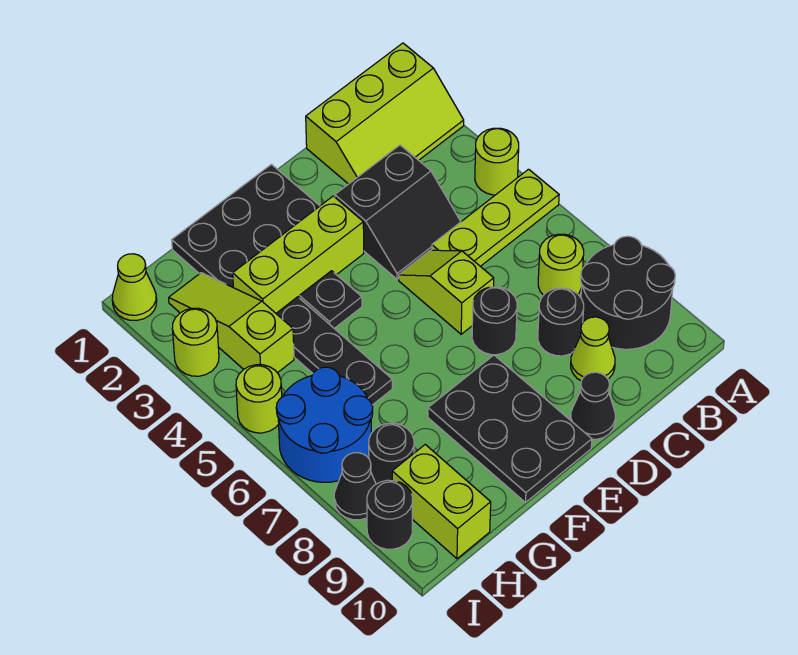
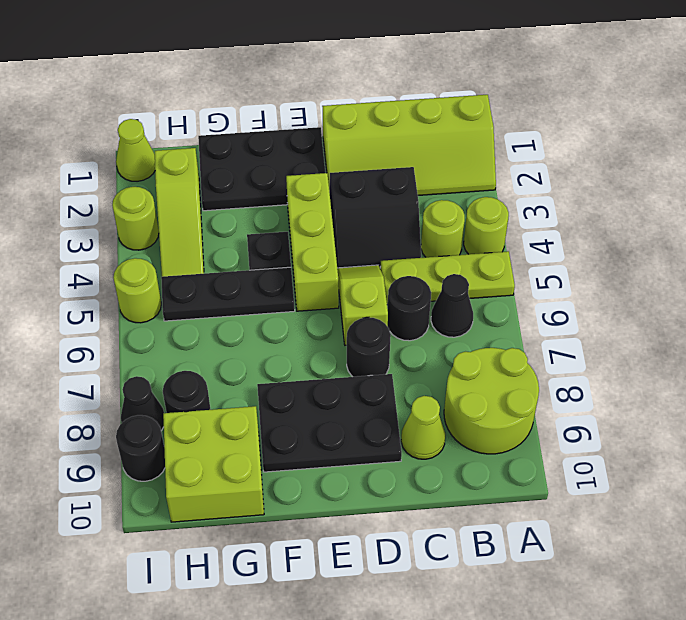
lime slope A1:C2 level 1 top 1 -> lime slope A1:D2 level 1 top 1
black round brick A8:B9 level 1 -> lime round brick A8:B9 level 1
lime round brick B7 level 1 -> lime round brick B4 level 1
black round brick C8 level 1 -> black round brick C6 level 1
black cone D10 level 1 -> black cone B6 level 1
lime brick E3:G3 level 1 -> lime brick E3:E5 level 1
black plate E8:F10 level 1 -> black plate D8:F9 level 1
black plate G4:G6 level 1 -> black plate F5:H5 level 1
lime slope H2:H4 level 1 top 4 -> lime slope H2:H4 level 1 top 2
blue round brick H6:I7 level 1 -> none
lime brick H9:H10 level 1 -> lime brick G9:H10 level 1

